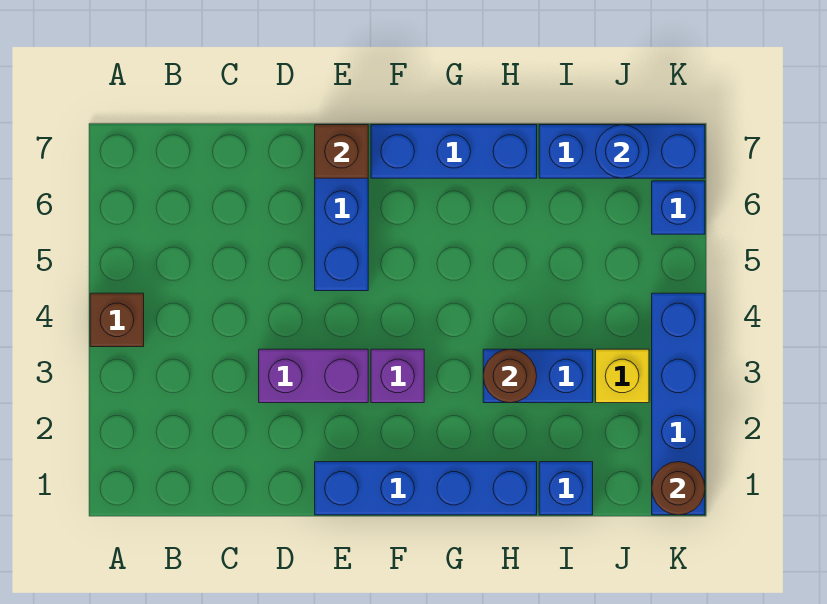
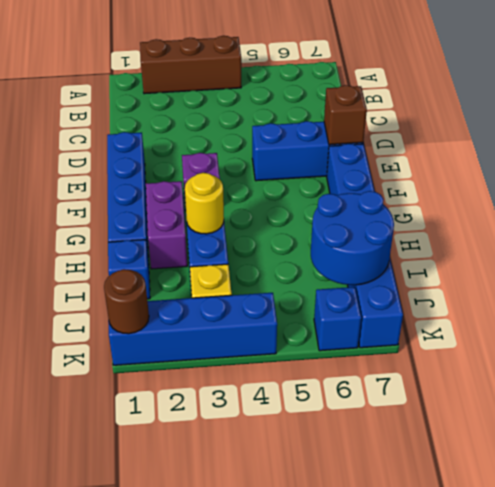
brown brick A4 level 1 -> brown brick A2:A4 level 1
purple brick D3:E3 level 1 -> purple brick G2:H2 level 1
brown round brick H3 level 2 -> yellow round brick H3 level 2
blue round brick J7 level 2 -> blue round brick I6:J7 level 2

